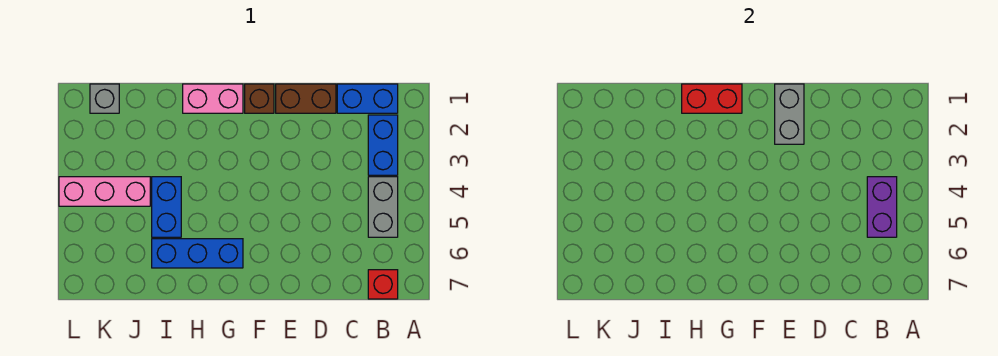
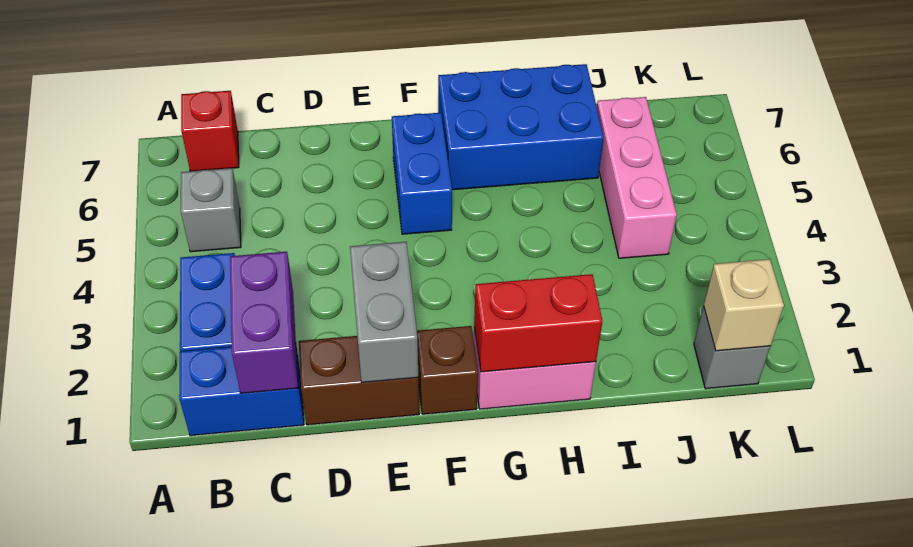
grey brick B4:B5 level 1 -> grey brick B5 level 1
purple brick B4:B5 level 2 -> purple brick C1:C2 level 2
blue brick G6:I6 level 1 -> blue brick G6:I7 level 1
blue brick I4:I5 level 1 -> blue brick F5:F6 level 1
pink brick J4:L4 level 1 -> pink brick J4:J6 level 1
none -> tan brick K1 level 2

